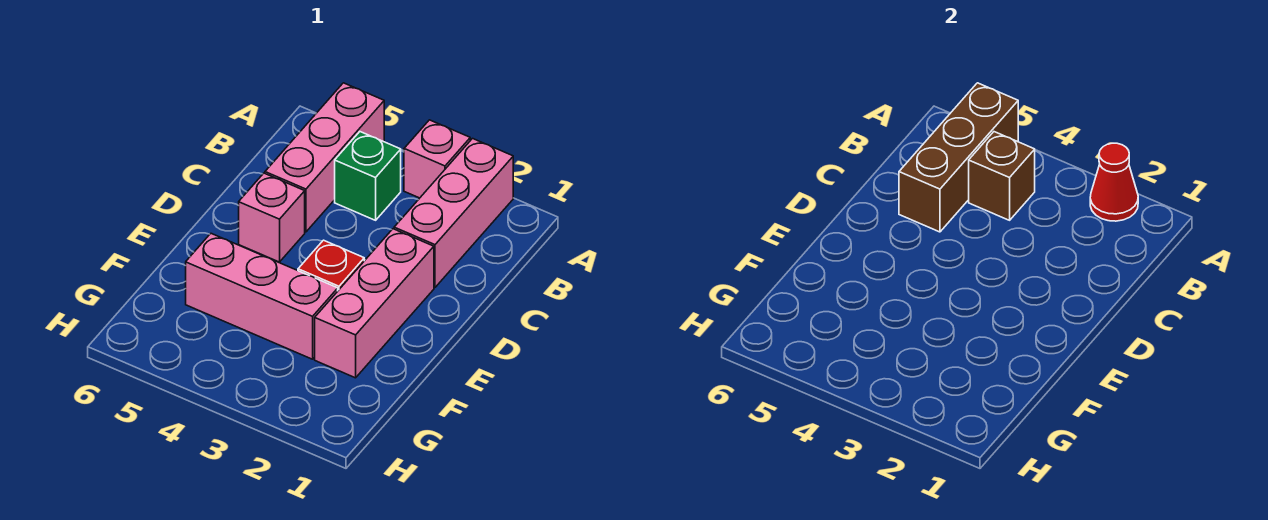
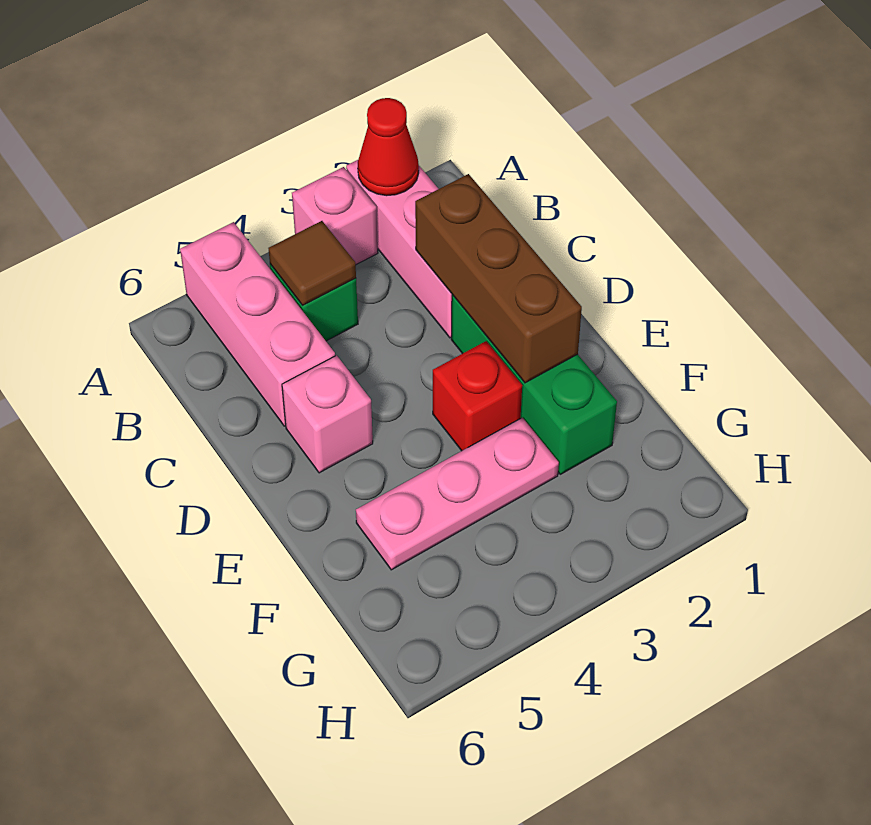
brown brick A5:C5 level 2 -> brown brick C2:E2 level 2
brown brick B4 level 2 -> brown tile B4 level 2
pink brick D2:F2 level 1 -> green brick D2:F2 level 1
pink brick F3:F5 level 1 -> pink plate F3:F5 level 1

